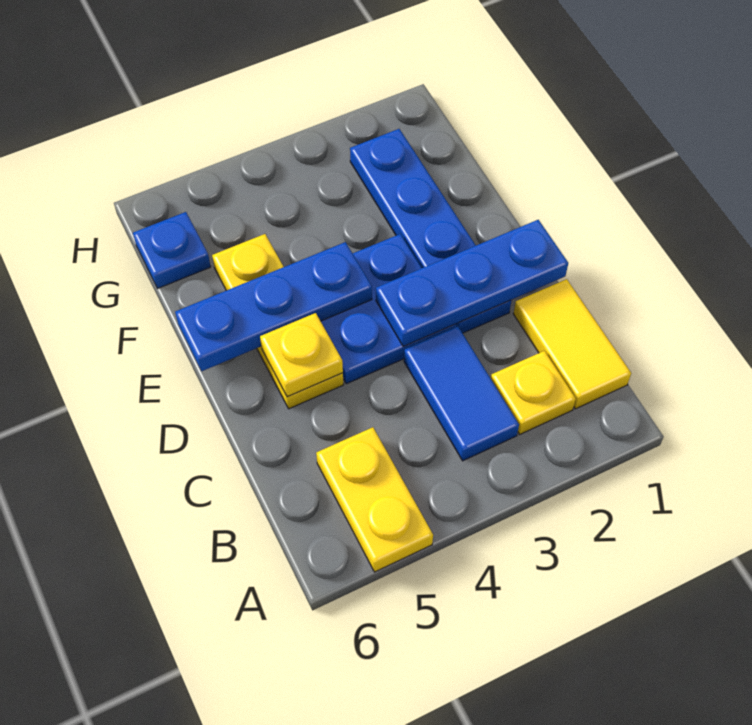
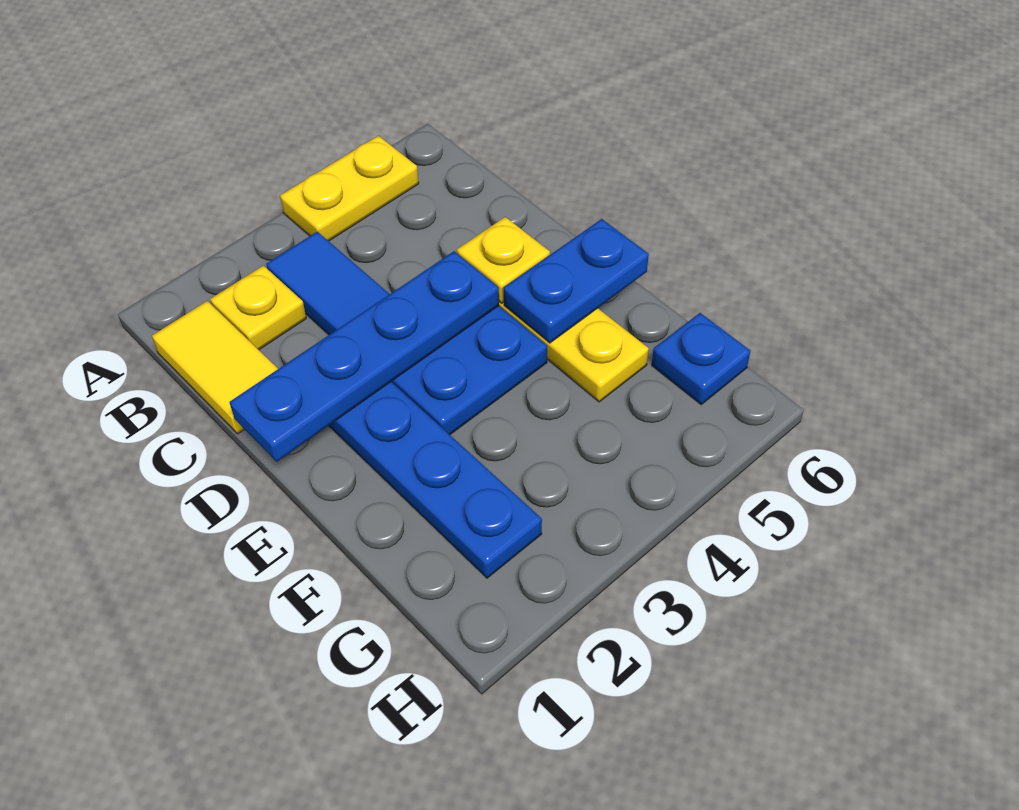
yellow plate A5:B5 level 1 -> yellow plate A4:A5 level 1
blue plate D1:D3 level 2 -> blue plate D1:D4 level 2
blue plate E4:E6 level 2 -> blue plate E5:E6 level 2

